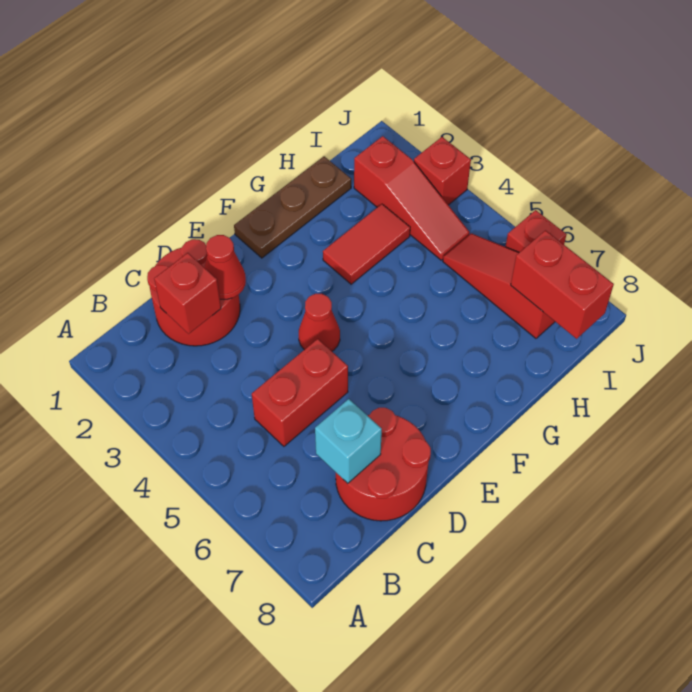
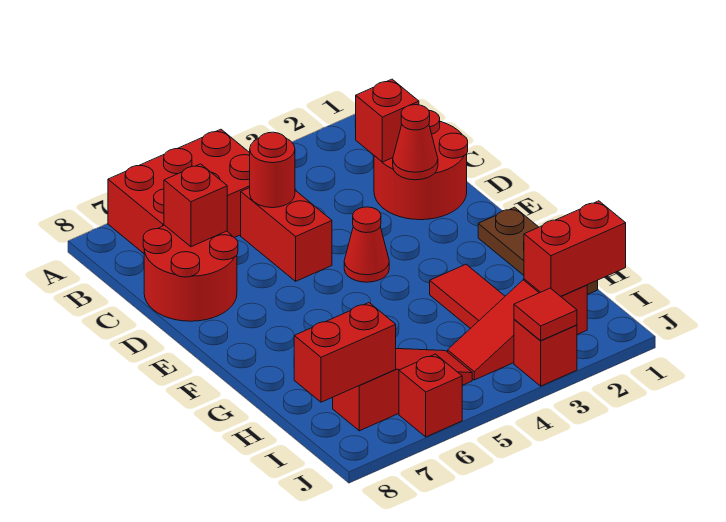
none -> red brick A5:B7 level 1
none -> red round brick C5 level 2
cyan brick C7 level 2 -> red brick C7 level 2
none -> red brick I1:I2 level 2
none -> red tile J3 level 2

